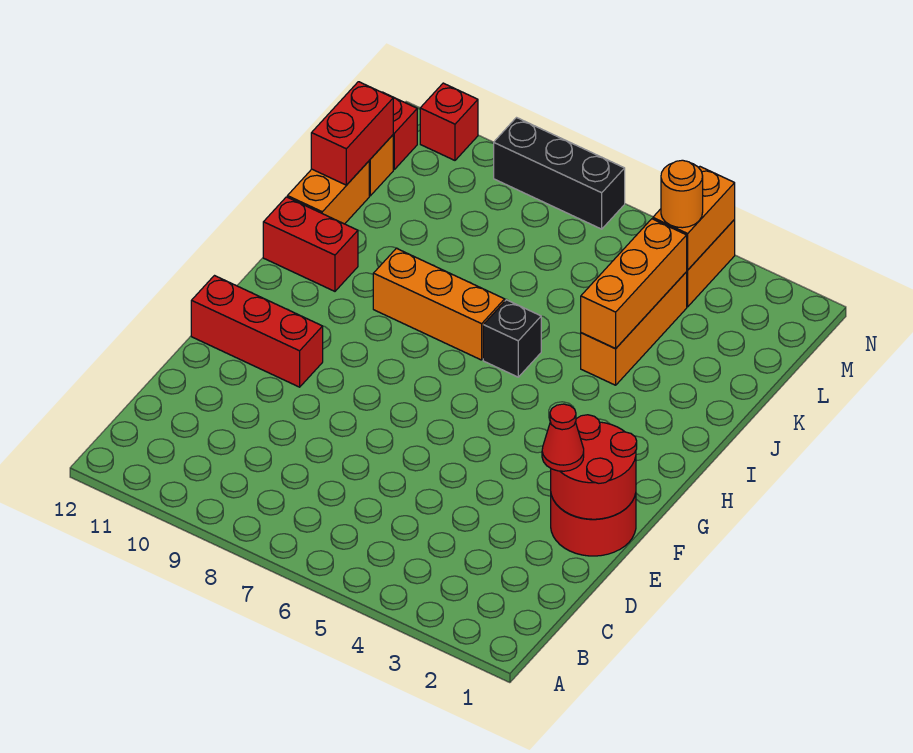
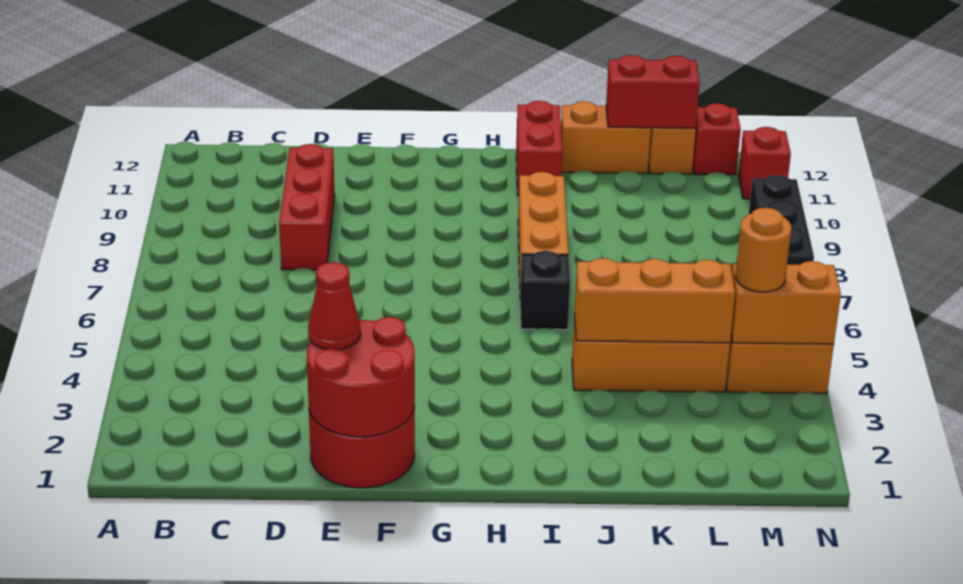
red brick F10:F12 level 1 -> red brick D8:D10 level 1

